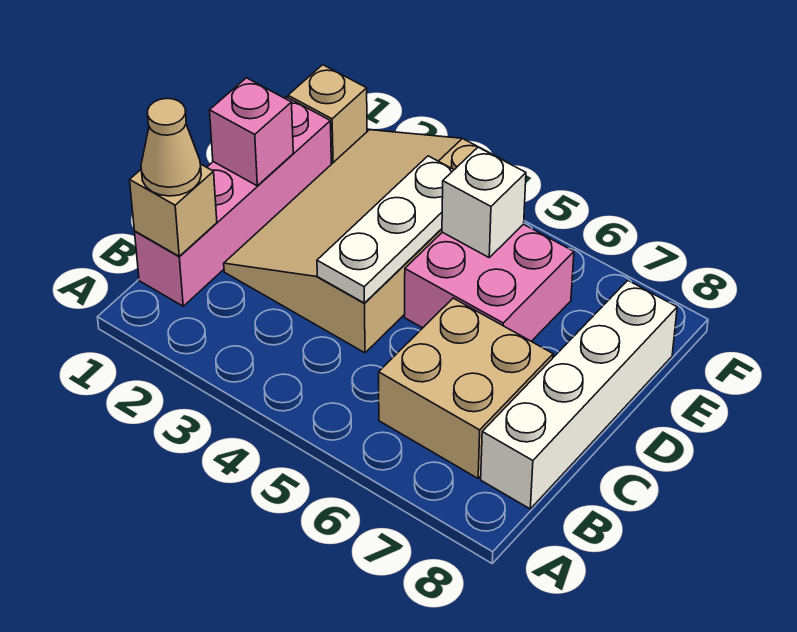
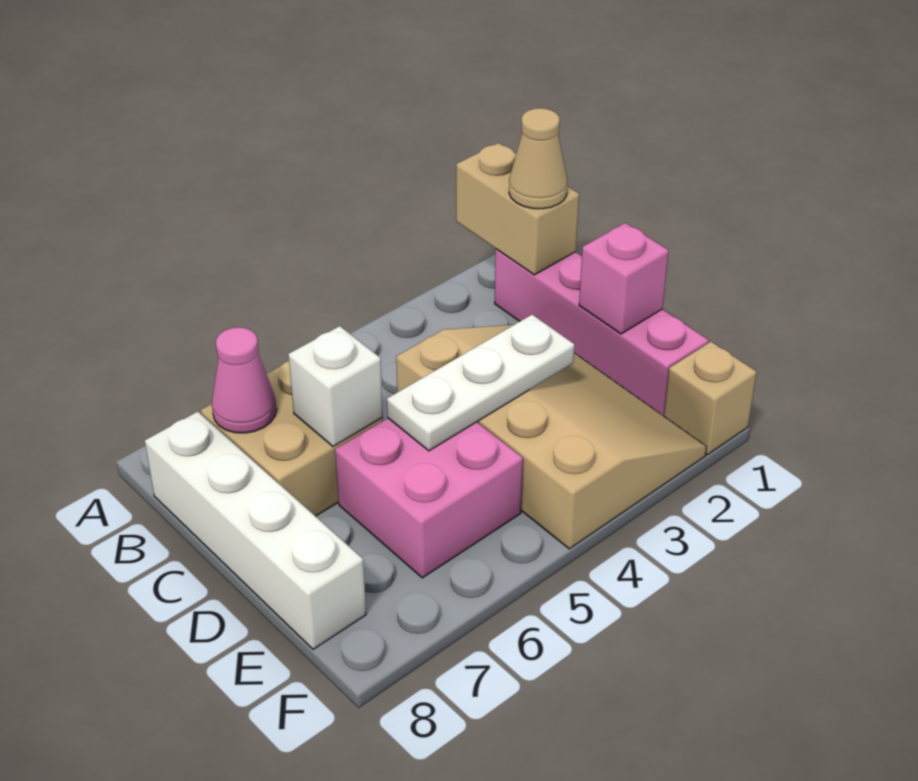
tan brick B1 level 2 -> tan brick A1:B1 level 2
none -> pink cone B7 level 2
white plate C4:E4 level 2 -> white plate D3:D5 level 2
white brick E5 level 2 -> white brick C6 level 2

